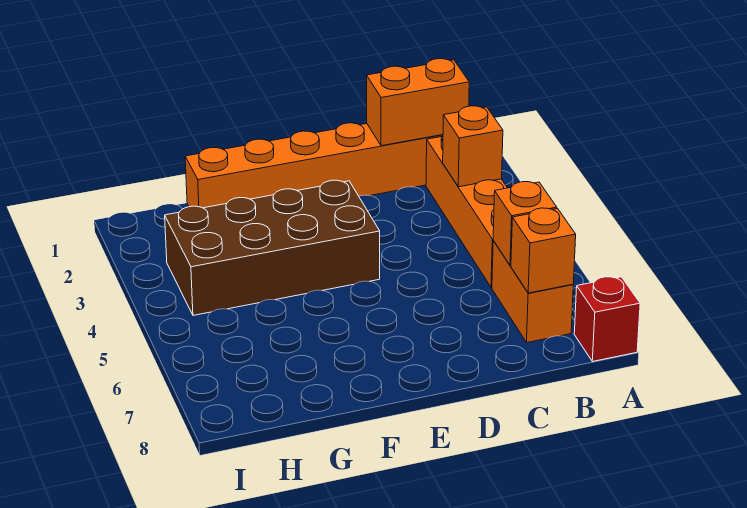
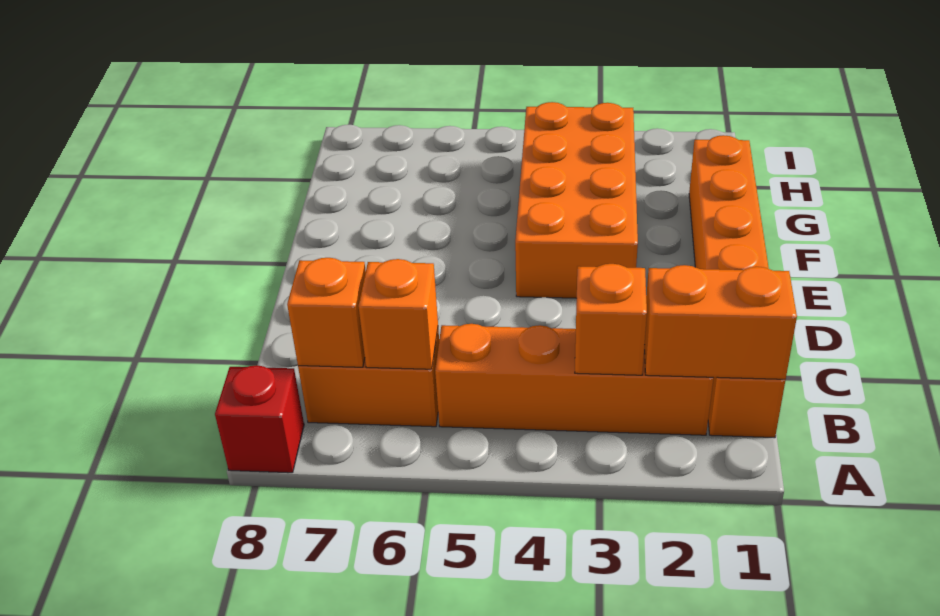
orange brick B1:C1 level 2 -> orange brick B1:B2 level 2
brown brick E3:H4 level 1 -> orange brick E3:H4 level 1

